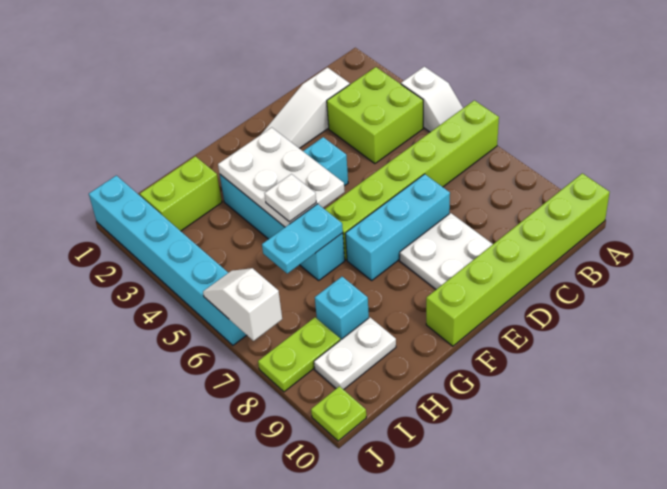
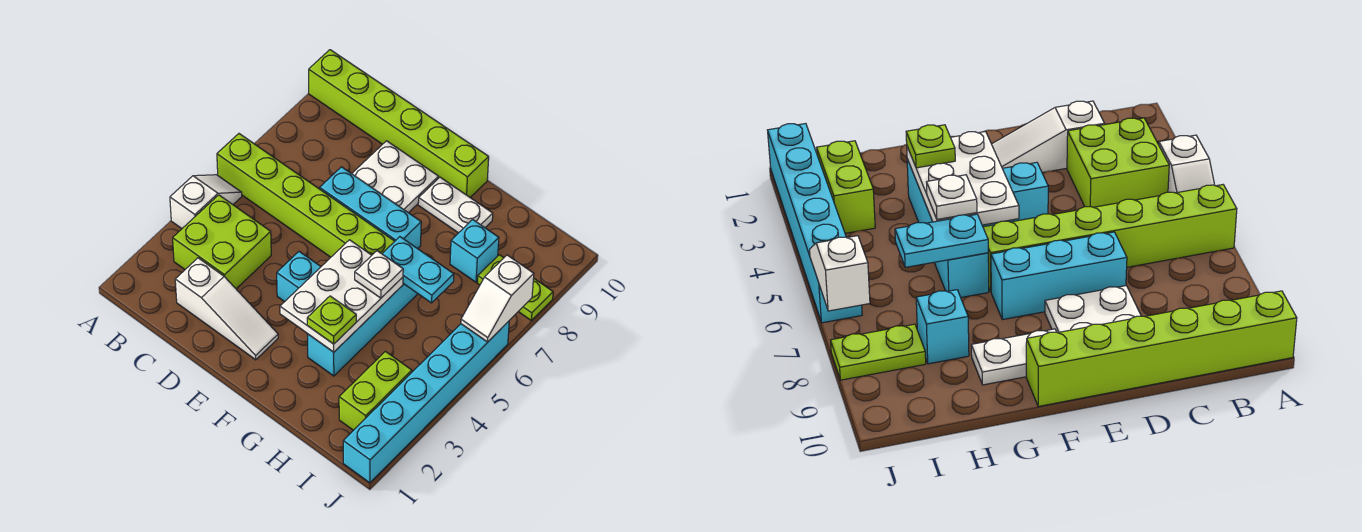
lime brick H2:I2 level 1 -> lime brick I2:I3 level 1
white plate H9:I9 level 1 -> white plate F9:G9 level 1
lime plate J10 level 1 -> lime plate G3 level 3

